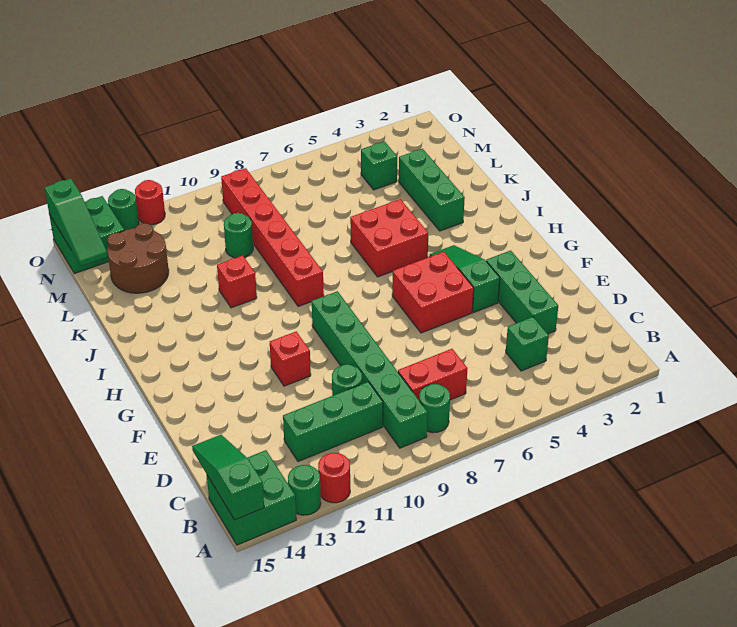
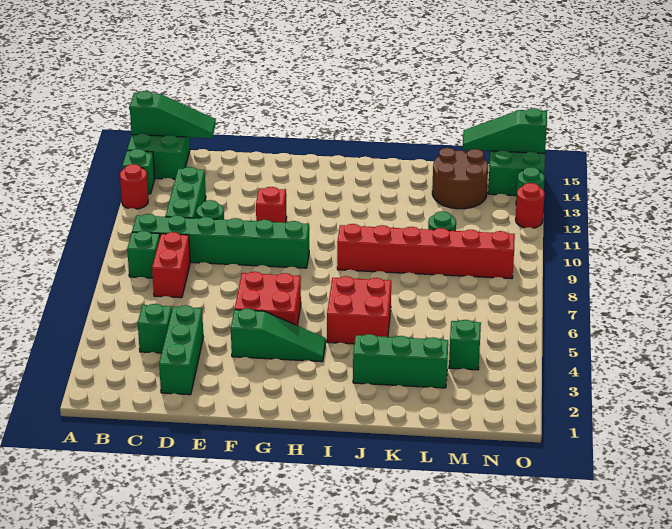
green round brick A13 level 1 -> green brick A13 level 1
green round brick B8 level 1 -> green brick B8 level 1
green brick D3:F3 level 1 -> green brick D2:D4 level 1
red brick J11 level 1 -> none

